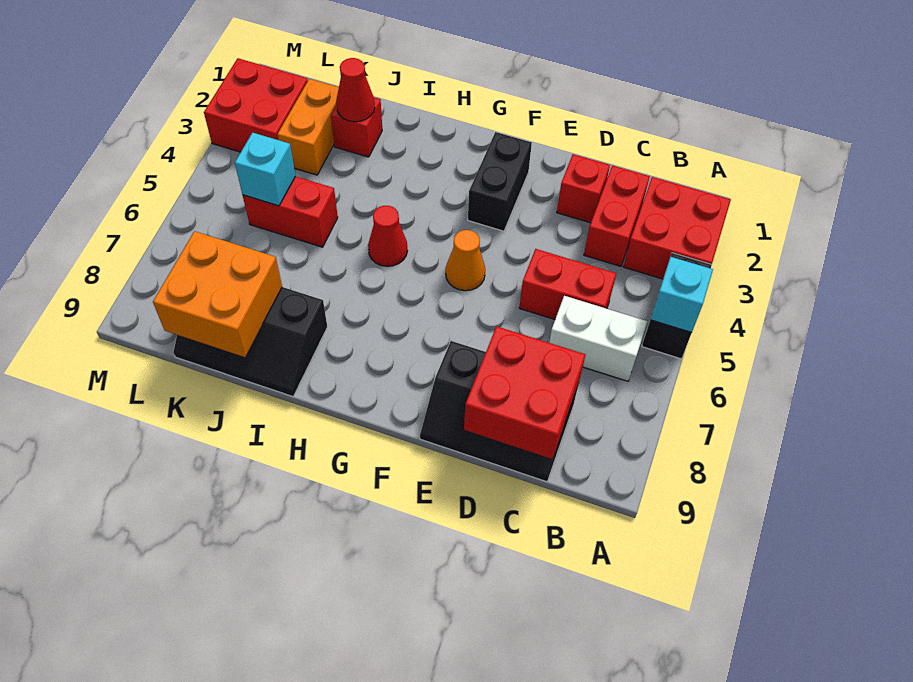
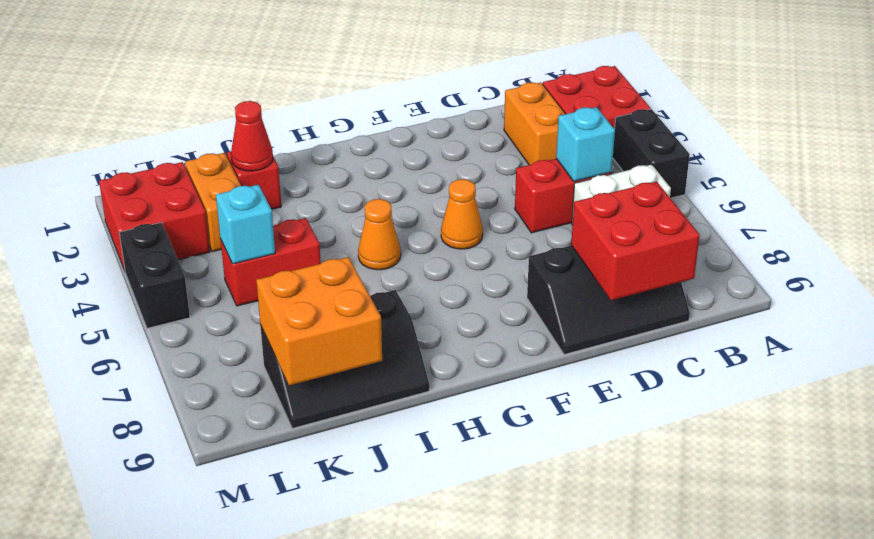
cyan brick A5 level 2 -> cyan brick C5 level 2
red brick C2:C3 level 1 -> orange brick C2:C3 level 1
red brick D2 level 1 -> none
black brick F2:F3 level 1 -> black brick M4:M5 level 1
red cone H5 level 1 -> orange cone H5 level 1

